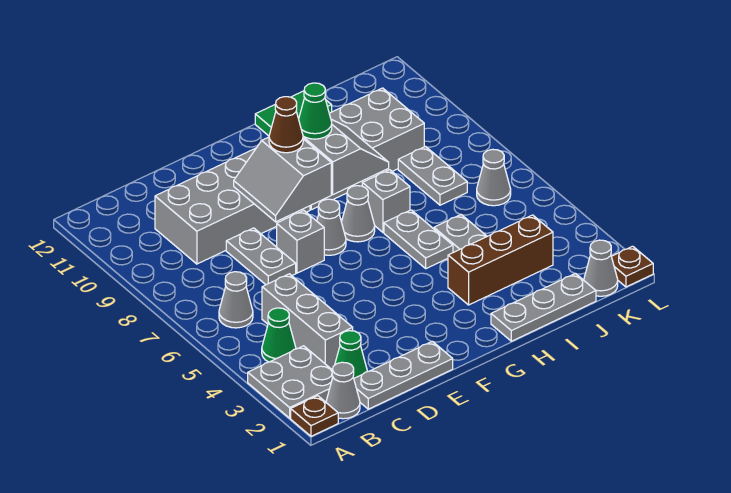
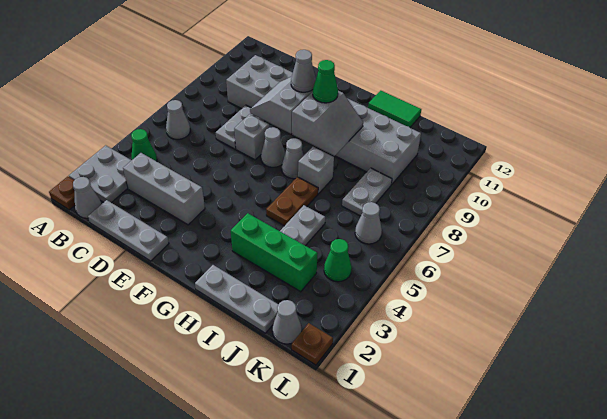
green cone C2 level 1 -> green cone K4 level 1
grey brick C3:C5 level 1 -> grey brick C3:E3 level 1
brown cone F9 level 3 -> grey cone F9 level 3
brown brick H3:J3 level 1 -> green brick H3:J3 level 1
grey plate H5:H6 level 1 -> brown plate H5:H6 level 1

